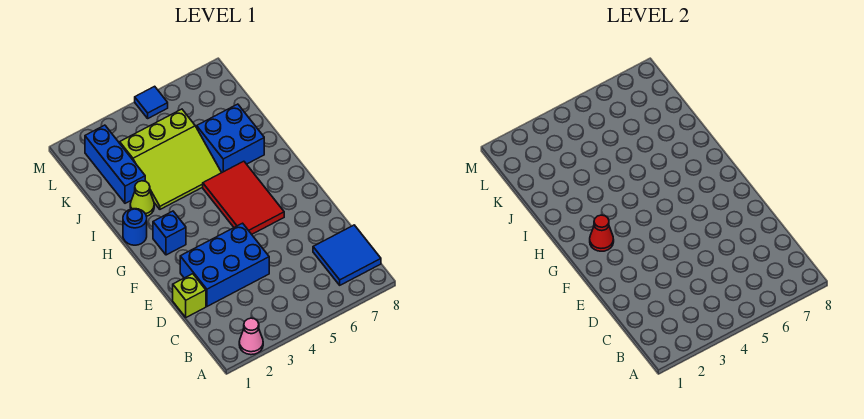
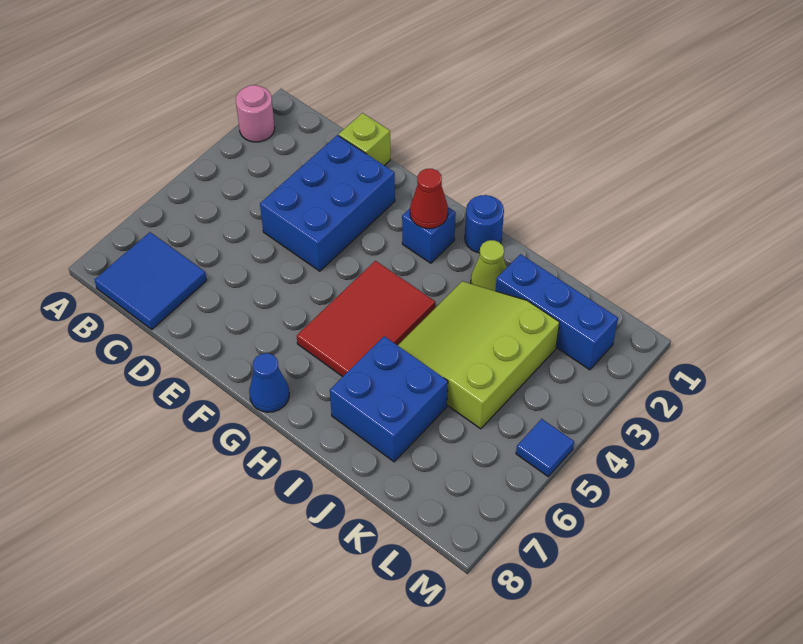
pink cone A2 level 1 -> pink round brick A2 level 1
red tile F5:H6 level 1 -> red tile G4:H6 level 1
none -> blue cone G8 level 1

